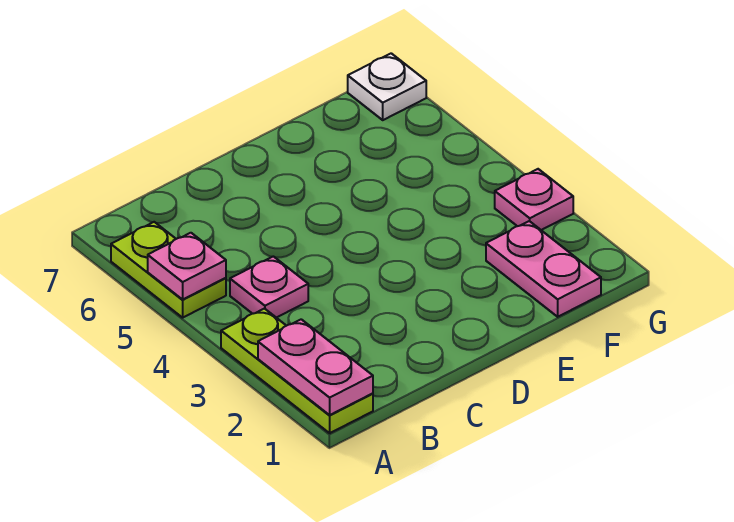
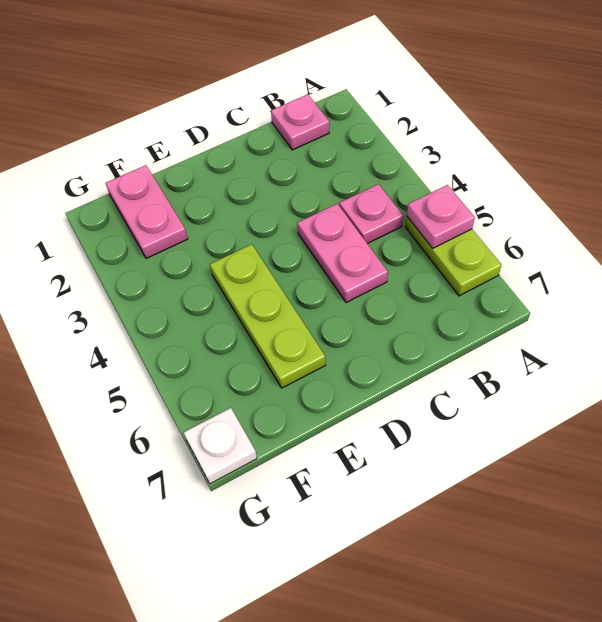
lime plate A1:A3 level 1 -> lime plate E4:E6 level 1
pink plate A1:A2 level 2 -> pink plate C4:C5 level 1
pink plate G3 level 1 -> pink plate B1 level 1

